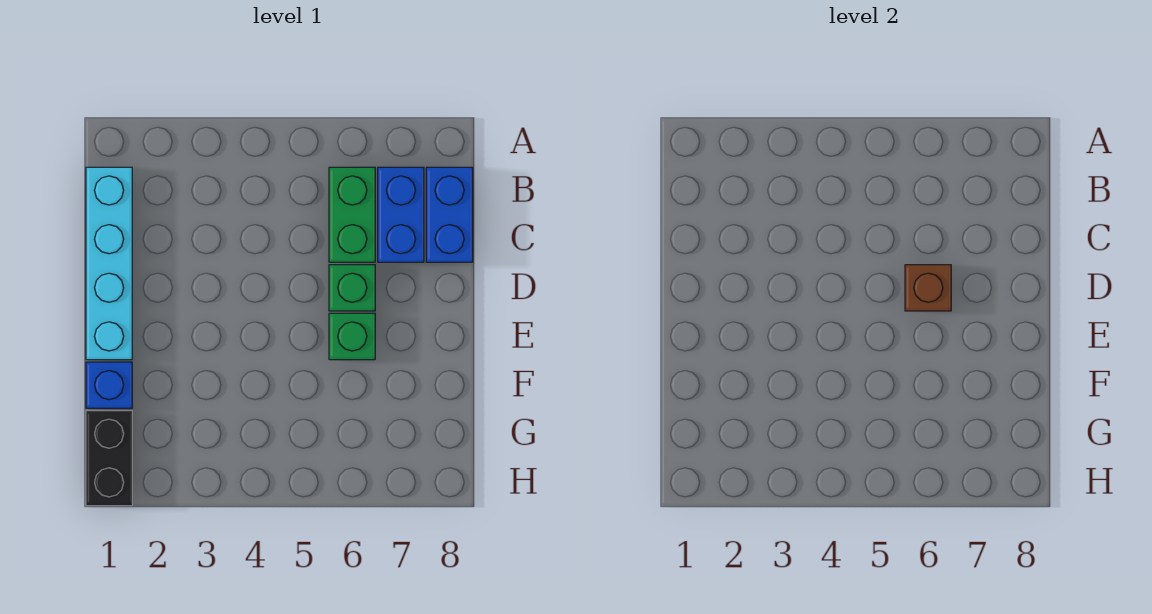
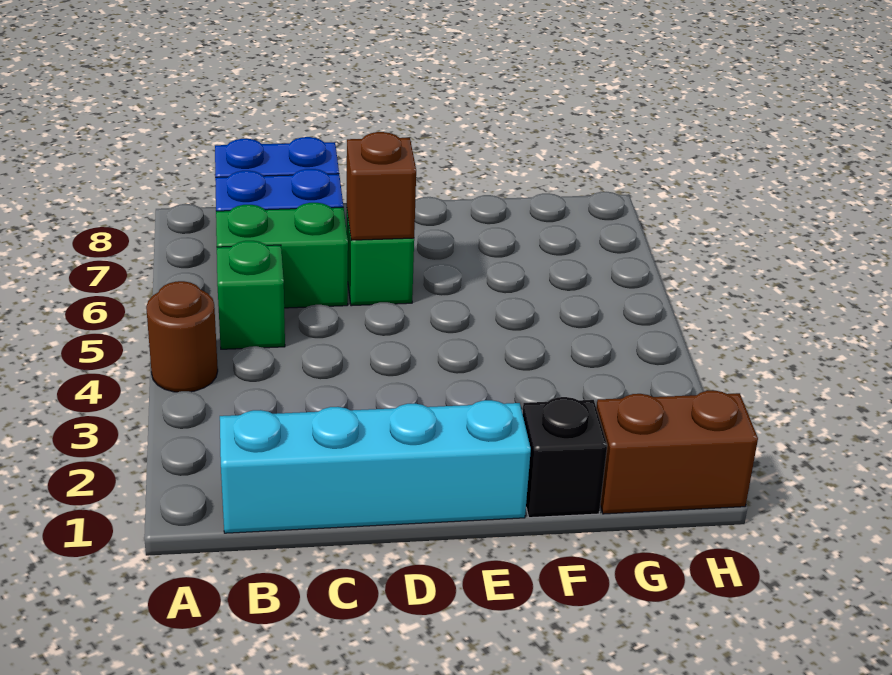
none -> brown round brick A4 level 1
green brick E6 level 1 -> green brick B5 level 1
blue brick F1 level 1 -> black brick F1 level 1
black brick G1:H1 level 1 -> brown brick G1:H1 level 1

